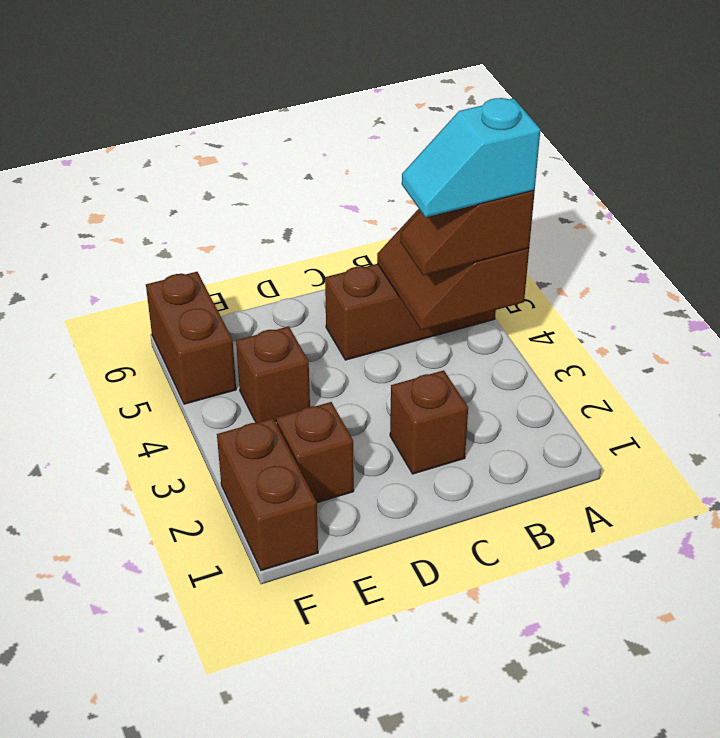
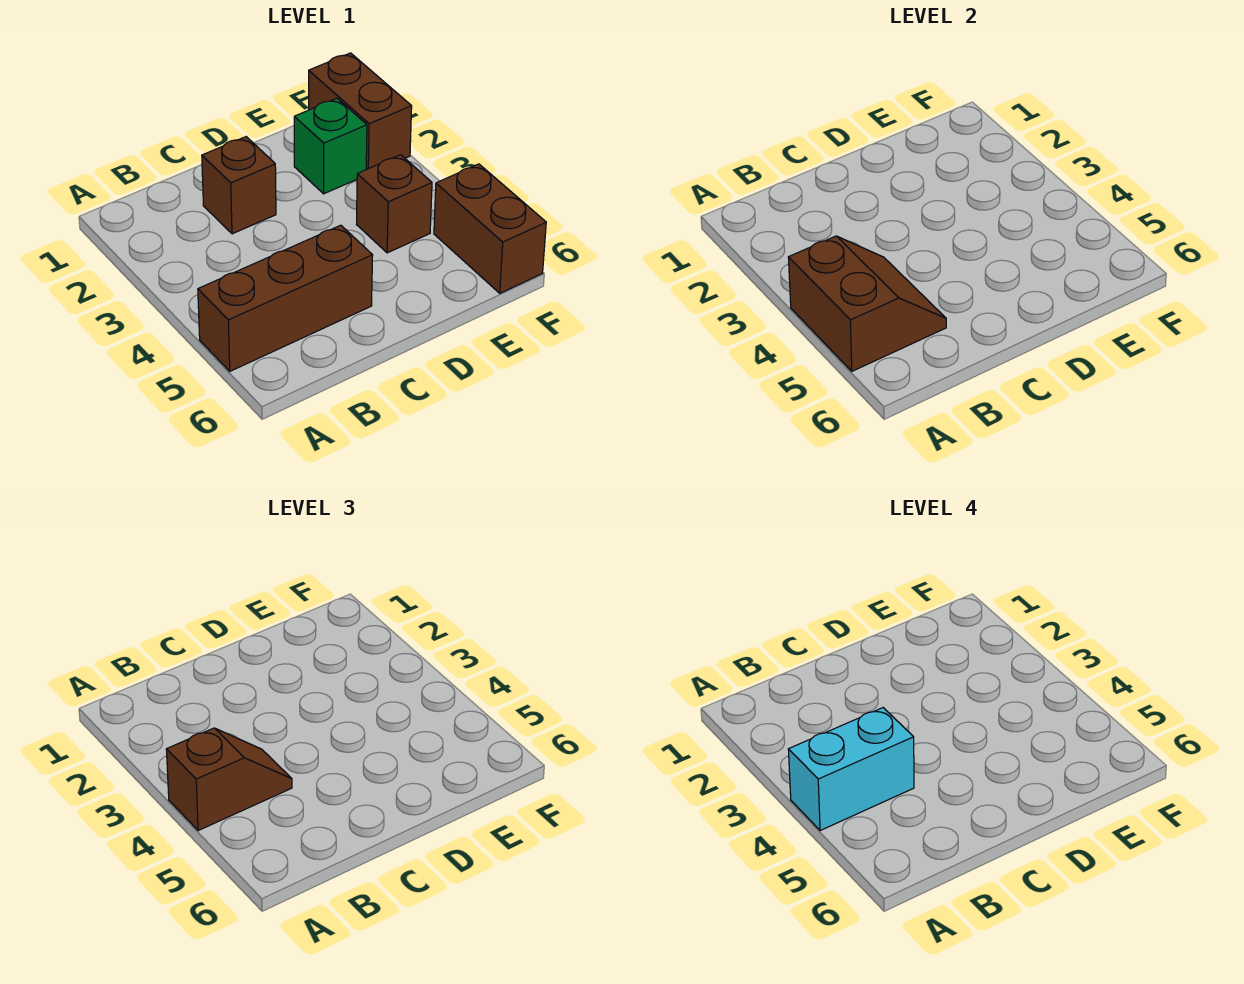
cyan slope A4:B4 level 4 top A -> cyan brick A4:B4 level 4
brown brick E2 level 1 -> green brick E2 level 1

